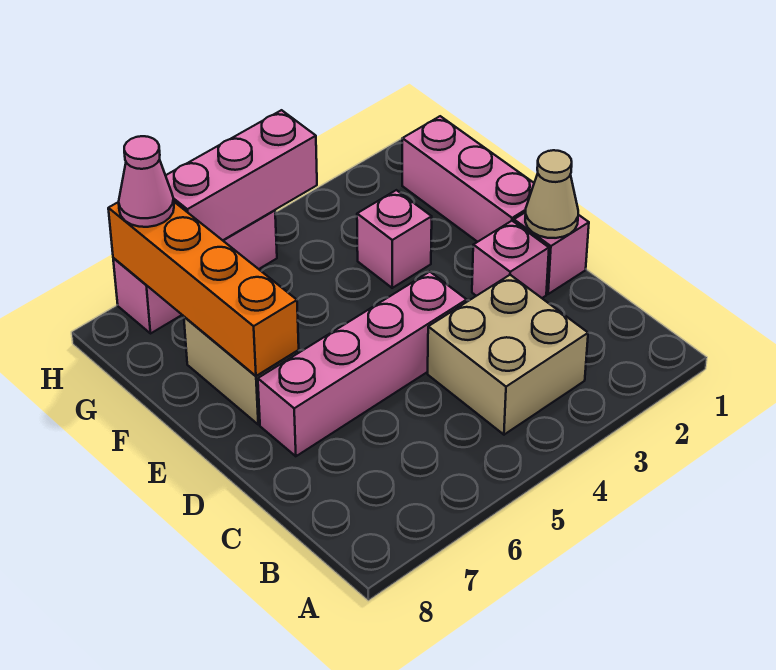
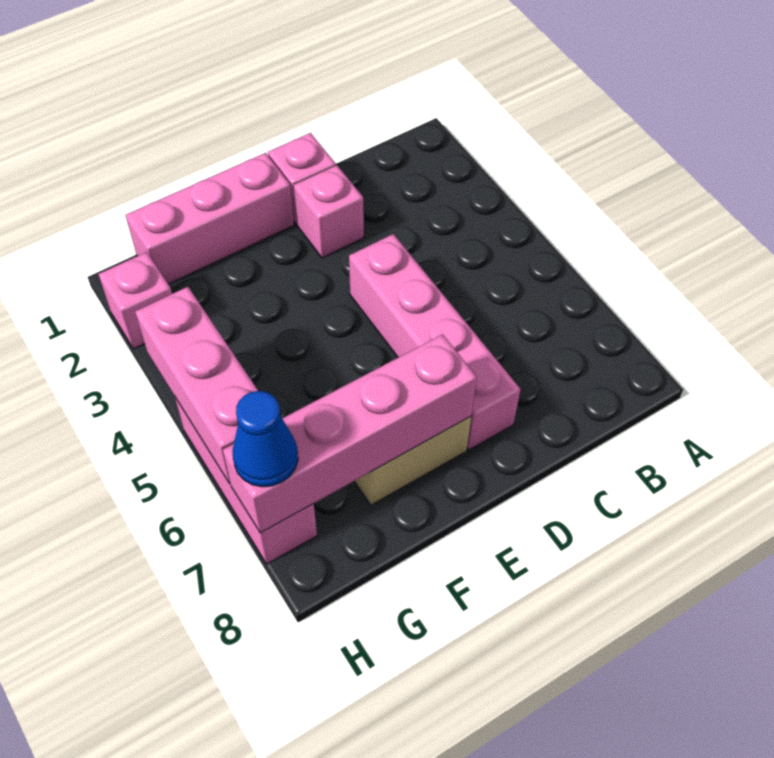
tan brick B3:C4 level 1 -> none
tan cone D1 level 2 -> none
orange brick E7:H7 level 2 -> pink brick E7:H7 level 2
pink brick F3 level 1 -> pink brick H2 level 1
pink cone H7 level 3 -> blue cone H7 level 3

